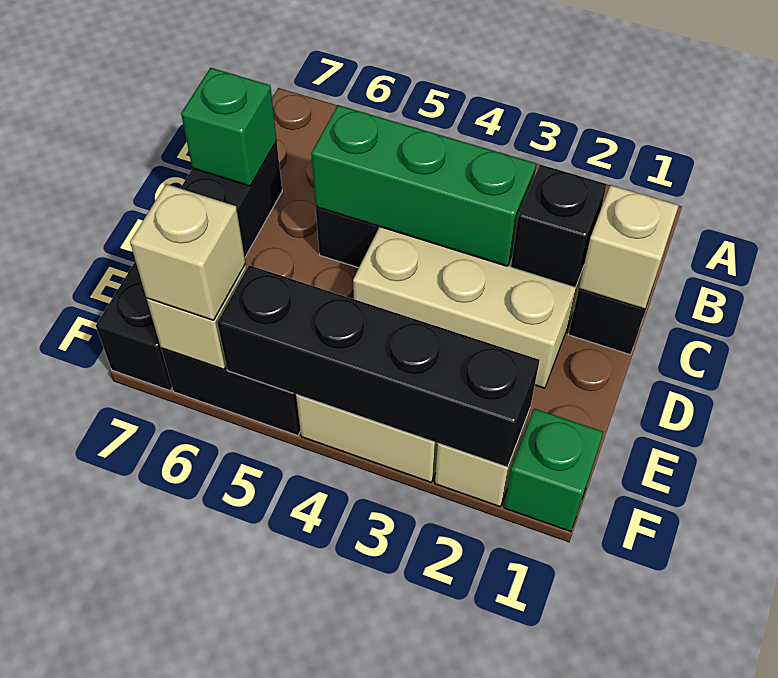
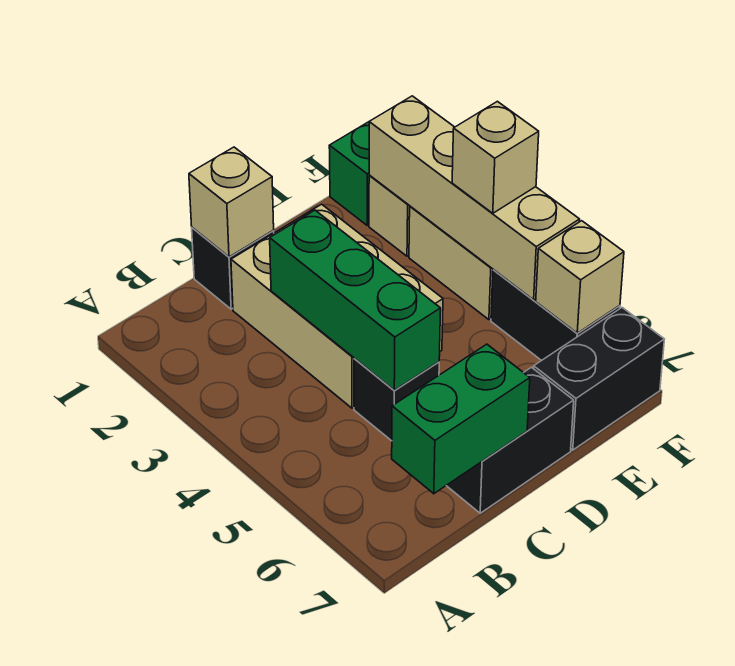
black brick C2 level 2 -> none
green brick C7 level 2 -> green brick B7:C7 level 2
black brick F2:F5 level 2 -> tan brick F2:F5 level 2
tan brick F6 level 3 -> tan brick F4 level 3

